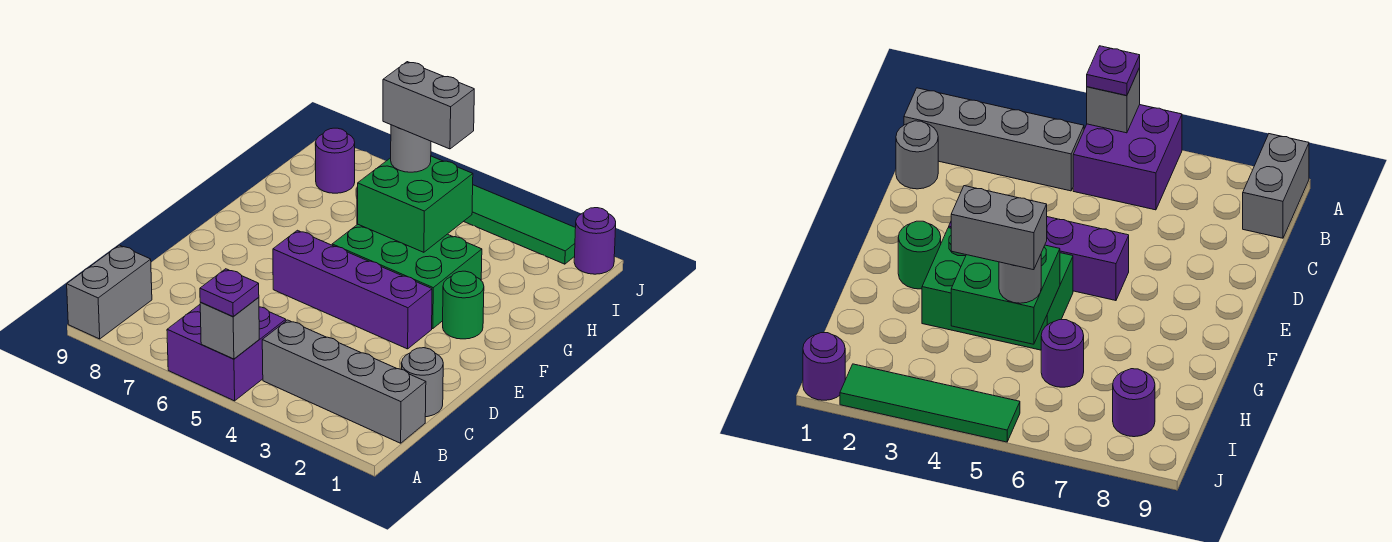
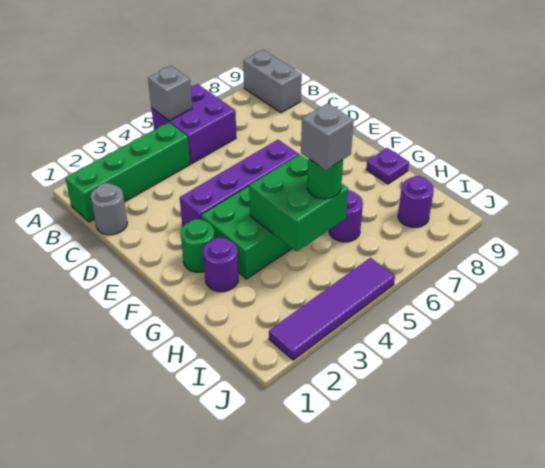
purple plate A5 level 3 -> purple plate G9 level 1
grey brick B1:B4 level 1 -> green brick B1:B4 level 1
grey brick H4:H5 level 4 -> grey brick H5 level 4
grey round brick H5 level 3 -> green round brick H5 level 3
purple round brick J1 level 1 -> purple round brick G2 level 1
green tile J2:J5 level 1 -> purple tile J2:J5 level 1

